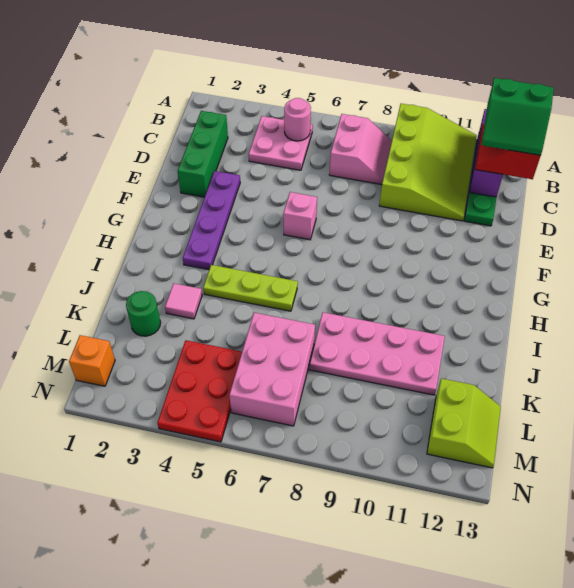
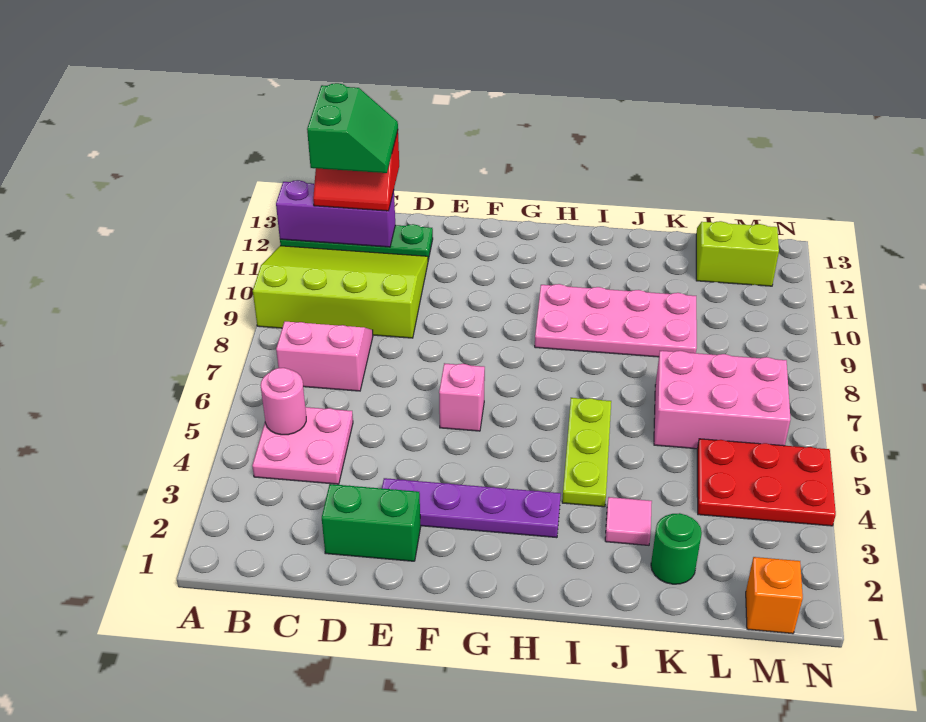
green brick C2:E2 level 1 -> green brick D2:E2 level 1
pink plate J8:K11 level 1 -> pink plate H9:K10 level 1

